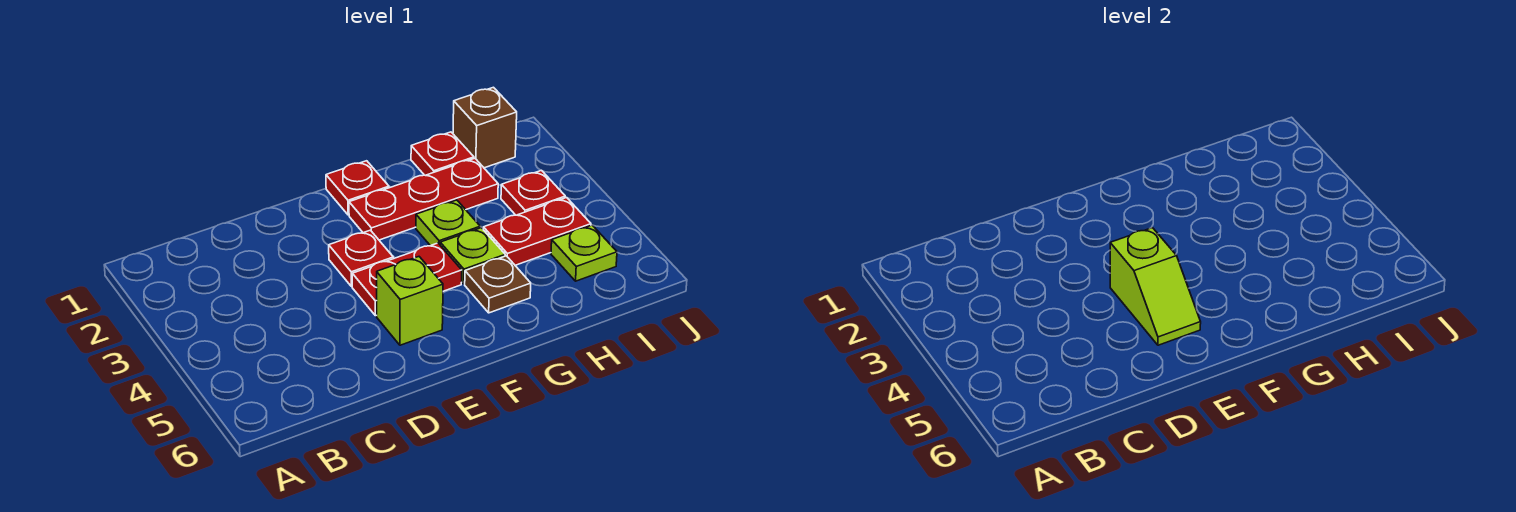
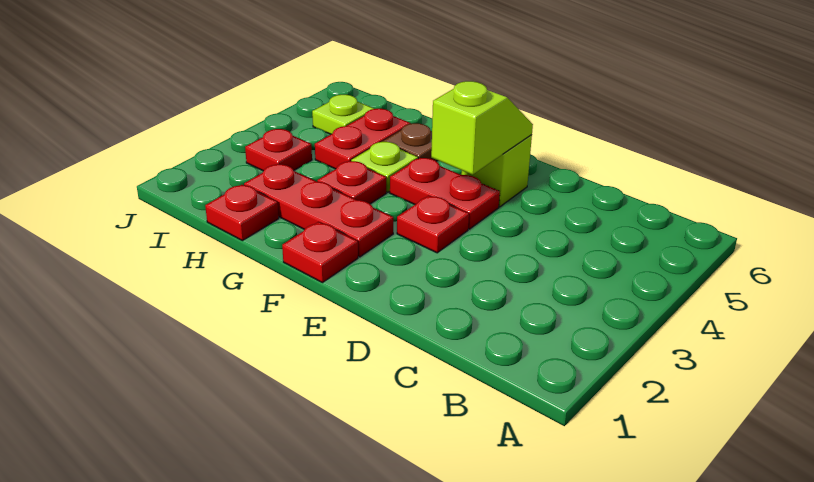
lime plate G3 level 1 -> red plate G3 level 1
red plate H4:I4 level 1 -> red plate H4:H5 level 1
brown brick I1 level 1 -> none

